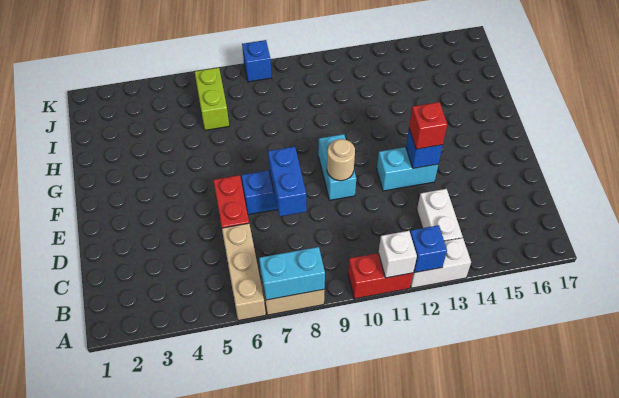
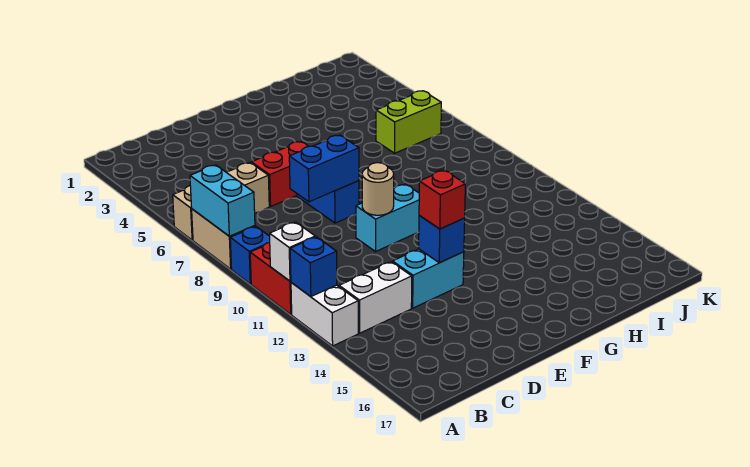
cyan brick E12:E13 level 1 -> cyan brick D13:E13 level 1
blue brick K8 level 1 -> blue brick A9 level 1

